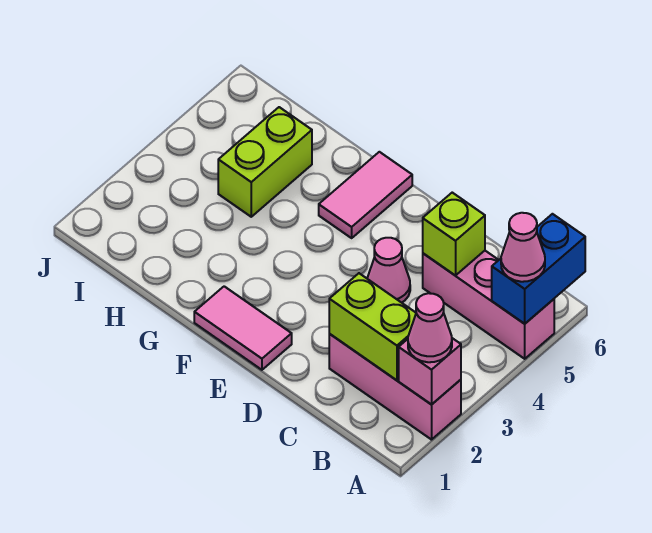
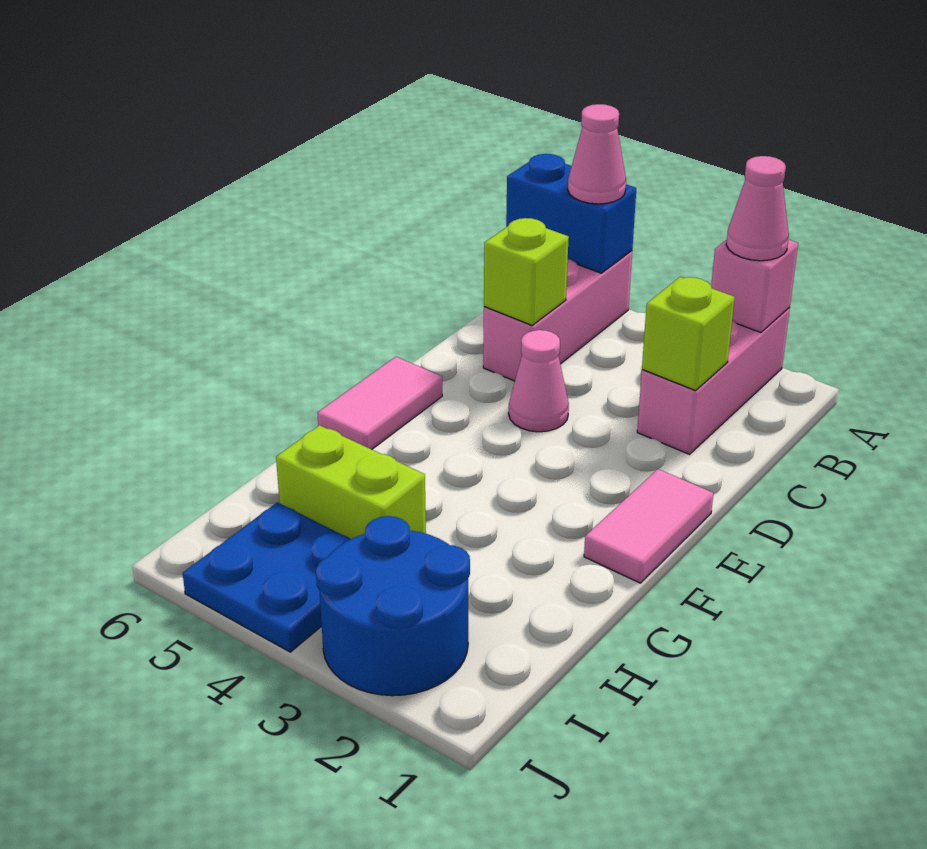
lime brick B2:C2 level 2 -> lime brick C2 level 2
pink tile F5:F6 level 1 -> pink tile E6:F6 level 1
none -> blue round brick I2:J3 level 1
none -> blue plate I4:J5 level 1

